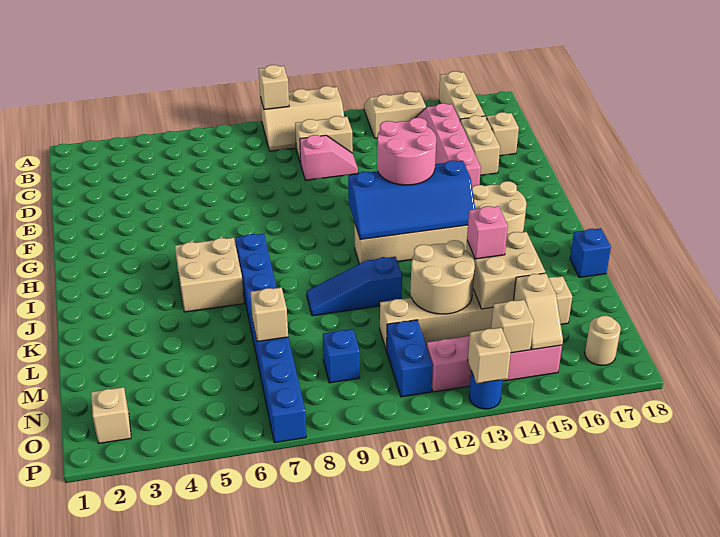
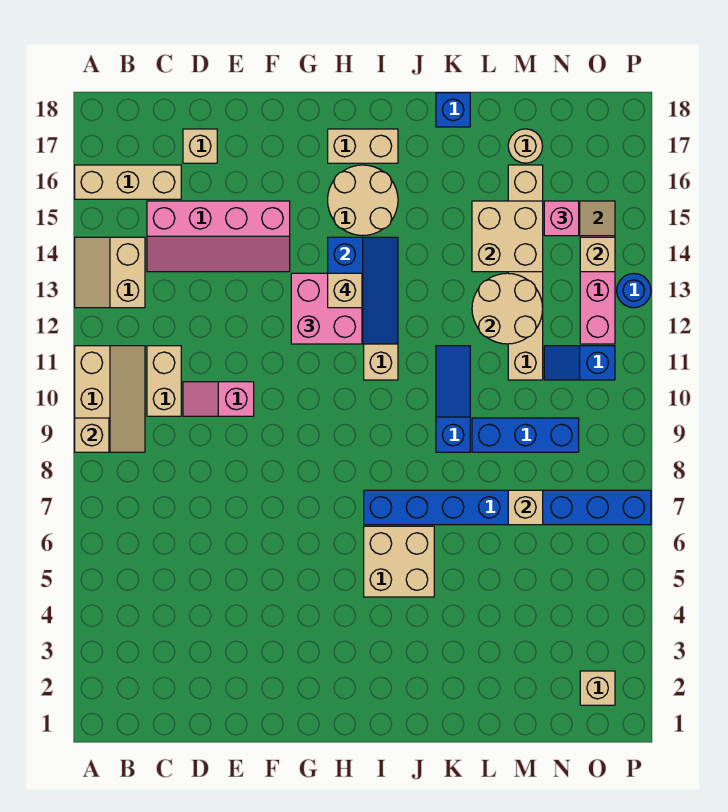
pink slope D10:D11 level 1 top 10 -> pink slope D10:E10 level 1 top E
tan brick D16:E16 level 1 -> tan brick H17:I17 level 1
pink round brick G12:H13 level 3 -> pink brick G12:H13 level 3
blue slope H11:I14 level 2 top H -> blue slope H12:I14 level 2 top H
blue slope K9:K11 level 1 top 11 -> blue slope K9:K11 level 1 top 9
pink brick L14 level 3 -> pink brick N15 level 3
blue brick N9 level 1 -> blue brick L9:N9 level 1
blue brick N11:O11 level 1 -> blue slope N11:O11 level 1 top O
tan round brick O17 level 1 -> tan round brick M17 level 1
tan brick P13 level 2 -> tan brick H13 level 4

